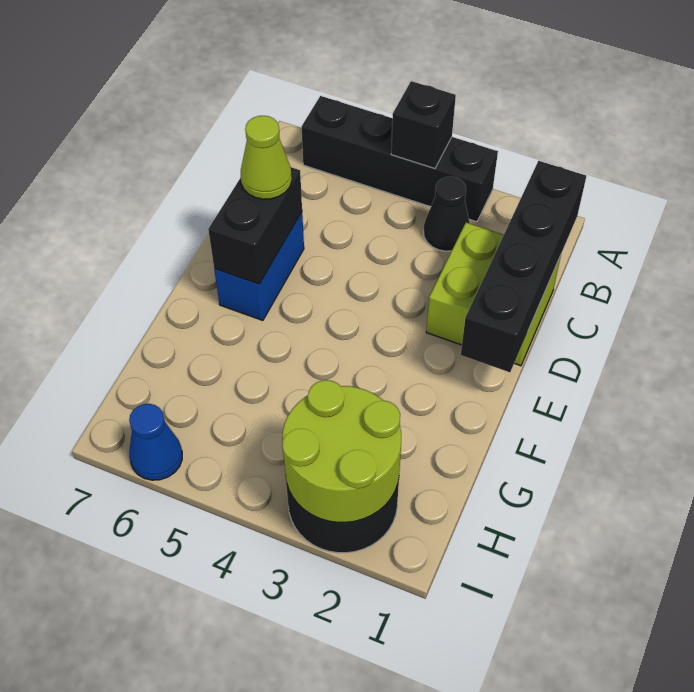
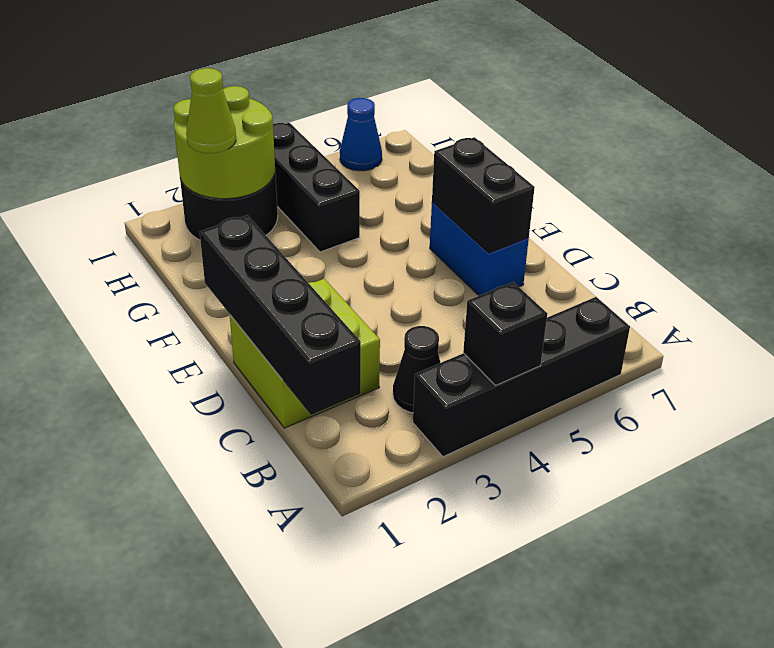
lime cone D6 level 3 -> lime cone H2 level 3
none -> black brick G4:I4 level 1

